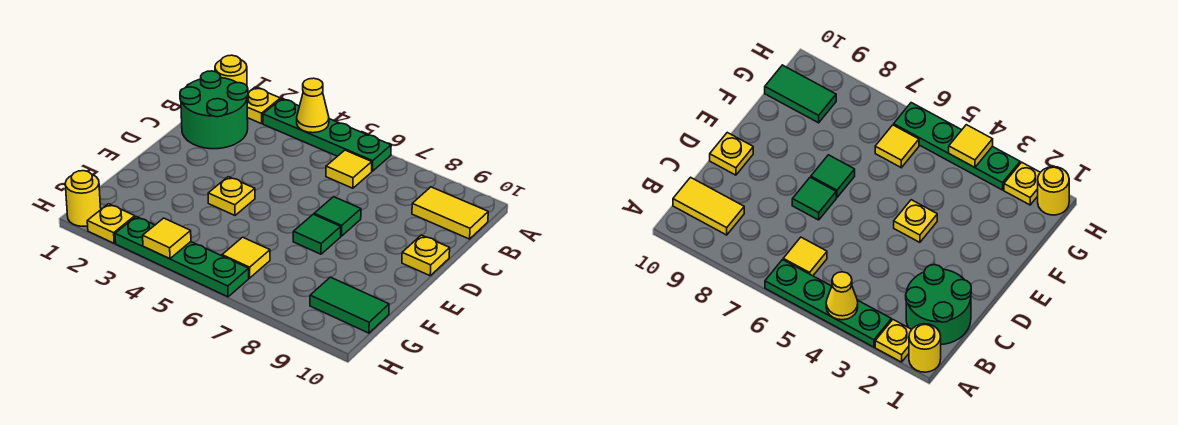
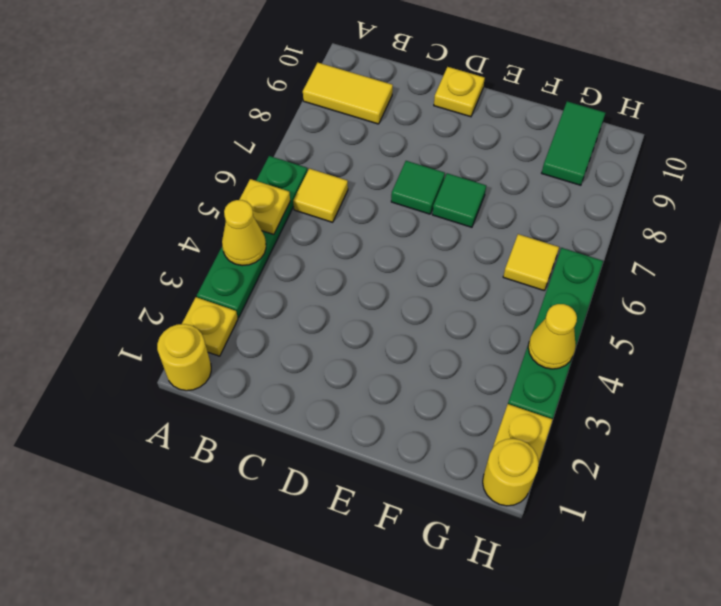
green round brick B1:C2 level 1 -> none
yellow tile B9:B10 level 1 -> yellow tile A9:B9 level 1
yellow plate E4 level 1 -> yellow plate A5 level 2
yellow tile H4 level 2 -> yellow cone H4 level 2

